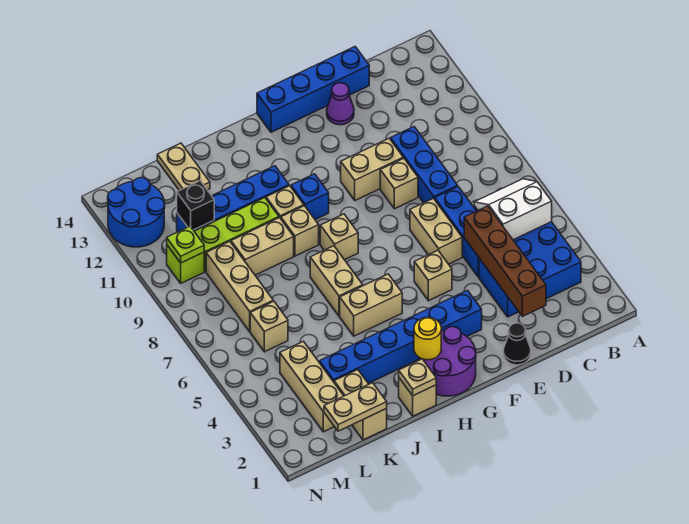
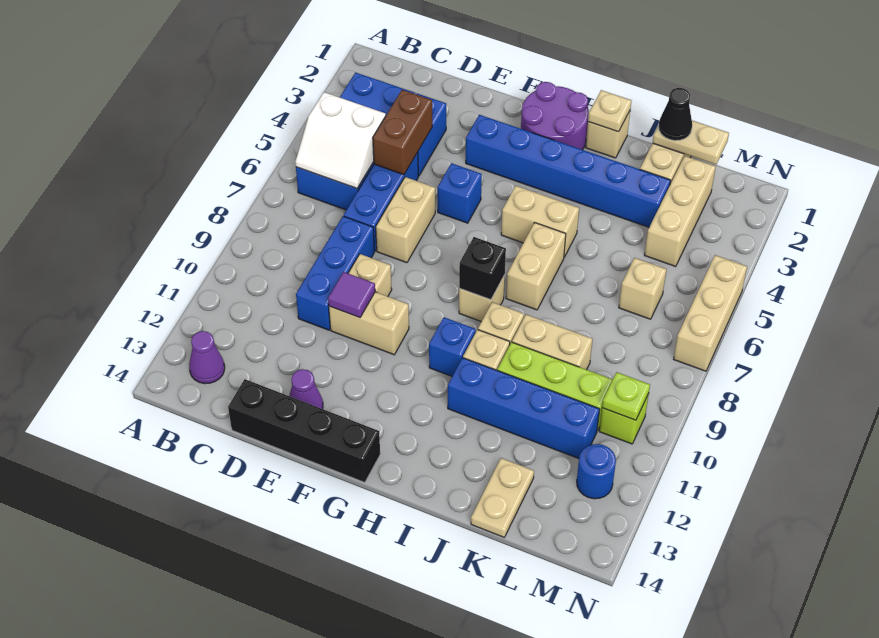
none -> purple cone B13 level 1
brown brick D2:D5 level 2 -> brown brick D4:D5 level 2
blue brick D14:G14 level 1 -> black brick D14:G14 level 1
black cone E1 level 1 -> black cone K1 level 3
none -> purple tile E10 level 2
tan brick F5 level 1 -> blue brick F5 level 1
yellow round brick H2 level 2 -> none
tan brick L7:L9 level 1 -> tan brick N5:N7 level 1
black brick L11 level 2 -> black brick H8 level 2
blue round brick M12:N13 level 1 -> blue round brick M12 level 1

